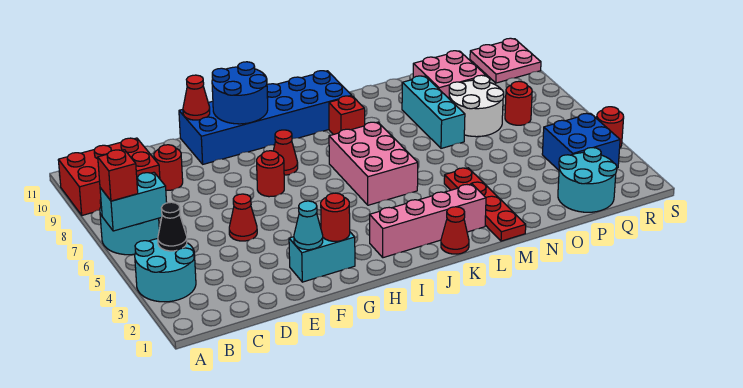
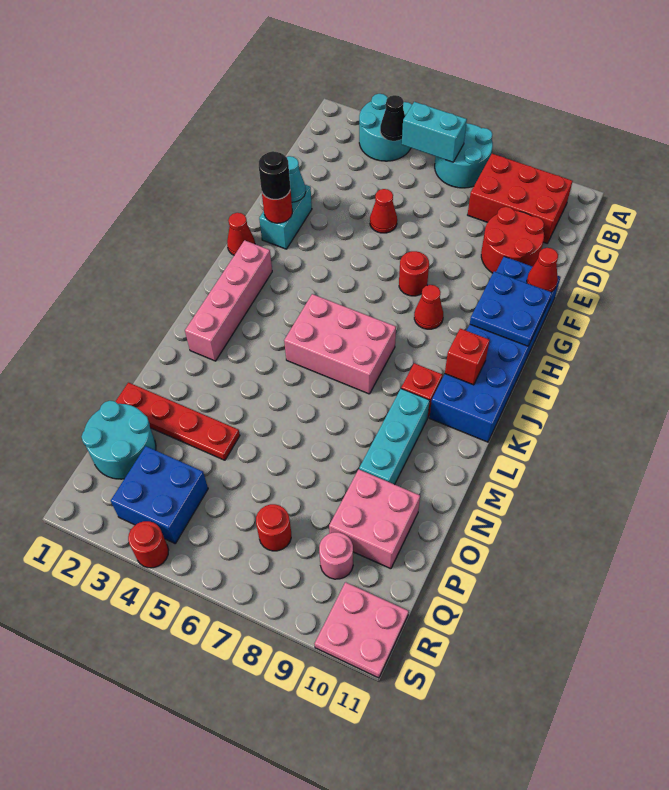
cyan brick A6:B6 level 2 -> cyan brick B5:B6 level 2
red brick A6 level 3 -> red brick J10 level 2
red brick A9:C10 level 1 -> red brick B8:C10 level 1
red round brick D9 level 1 -> red round brick D9:E10 level 1
none -> black round brick G2 level 3
blue round brick G10:H11 level 2 -> blue plate G10:H11 level 2
red cone K1 level 1 -> red cone H1 level 1
red plate M1:M4 level 1 -> red plate O1:O4 level 1
cyan brick N7:N9 level 1 -> cyan brick L9:N9 level 1
white round brick O7:P8 level 1 -> none
none -> pink round brick Q9 level 1

